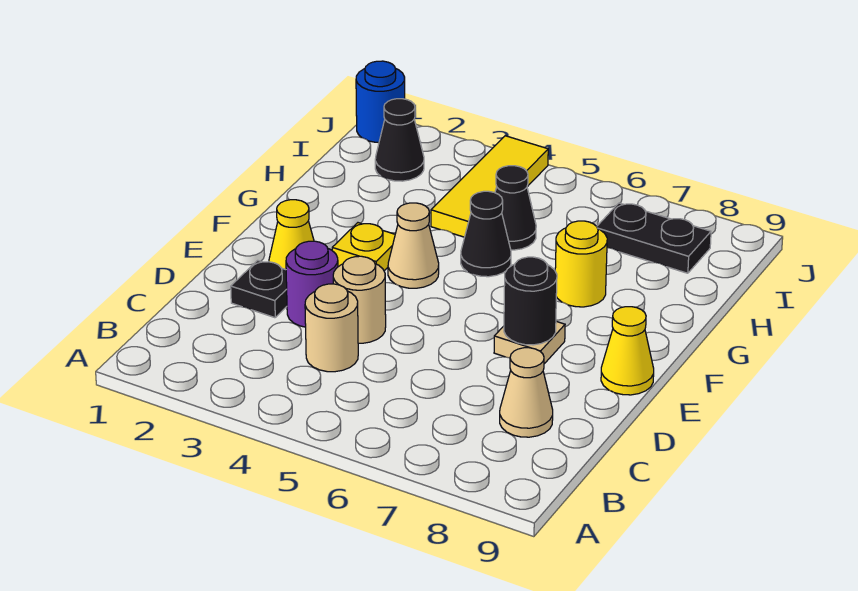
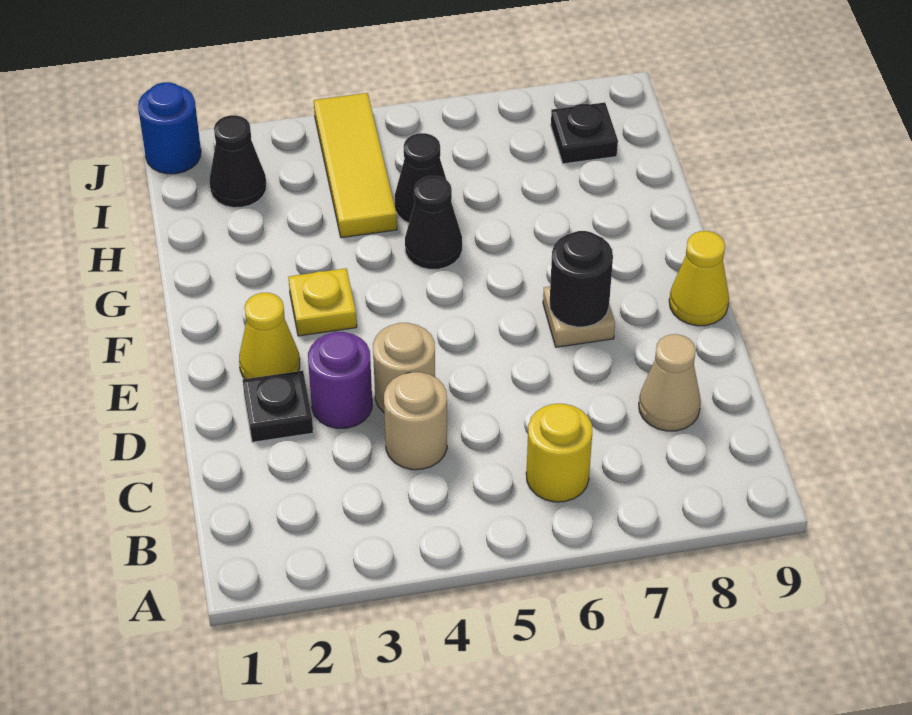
tan cone F4 level 1 -> none
yellow round brick G7 level 1 -> yellow round brick B6 level 1
black plate I7:I8 level 1 -> black plate I8 level 1

